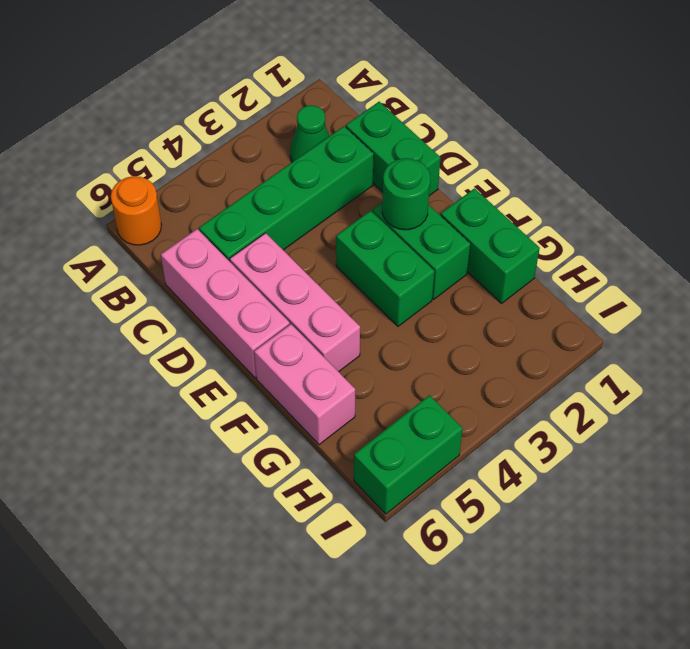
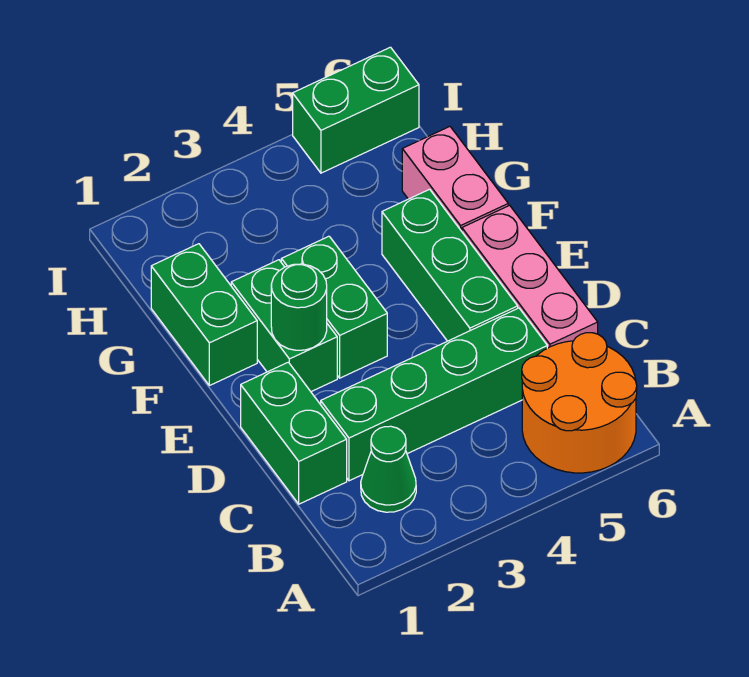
orange round brick A6 level 1 -> orange round brick A5:B6 level 1
pink brick D5:F5 level 1 -> green brick D5:F5 level 1

